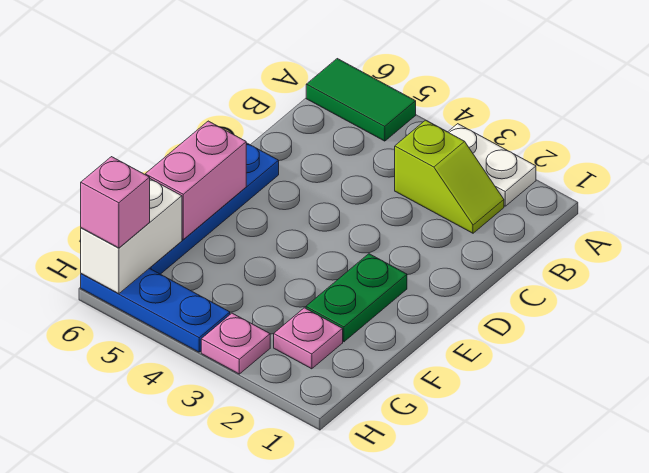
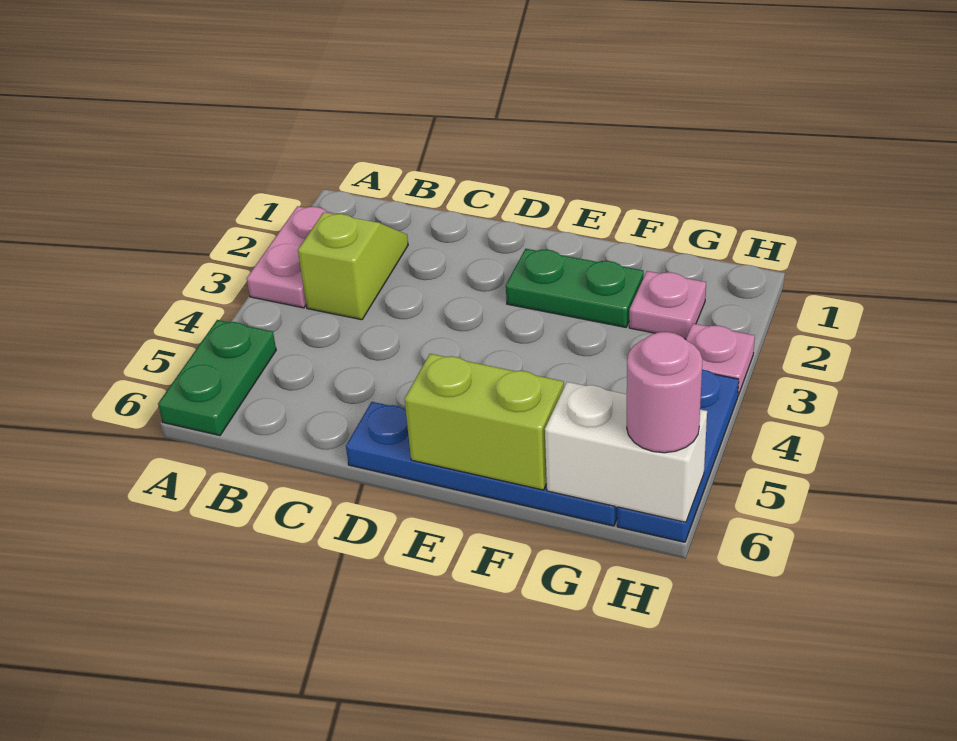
white plate A2:A3 level 1 -> pink plate A2:A3 level 1
green tile A5:A6 level 1 -> green plate A5:A6 level 1
pink brick E6:F6 level 2 -> lime brick E6:F6 level 2
pink brick H6 level 3 -> pink round brick H6 level 3

